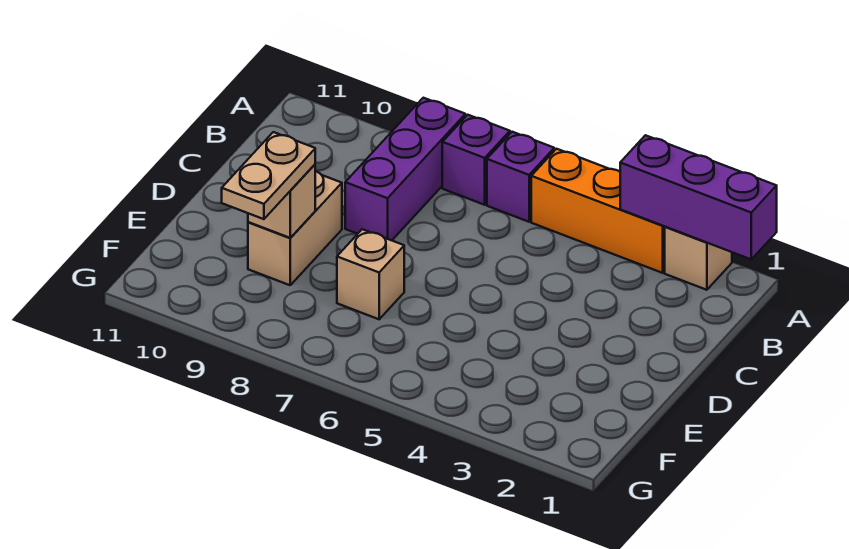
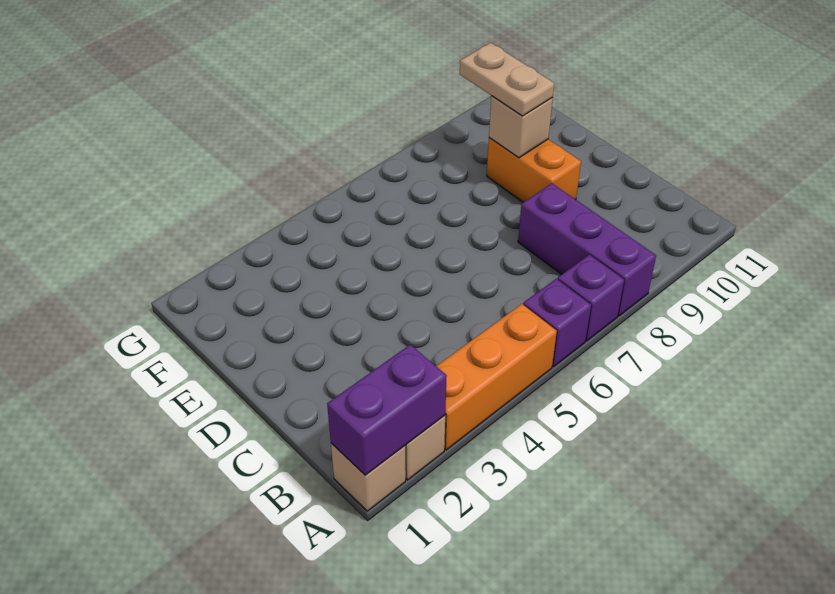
purple brick A1:A3 level 2 -> purple brick A1:A2 level 2
tan brick D9:E9 level 1 -> orange brick D9:E9 level 1
tan brick E7 level 1 -> tan brick A1 level 1

